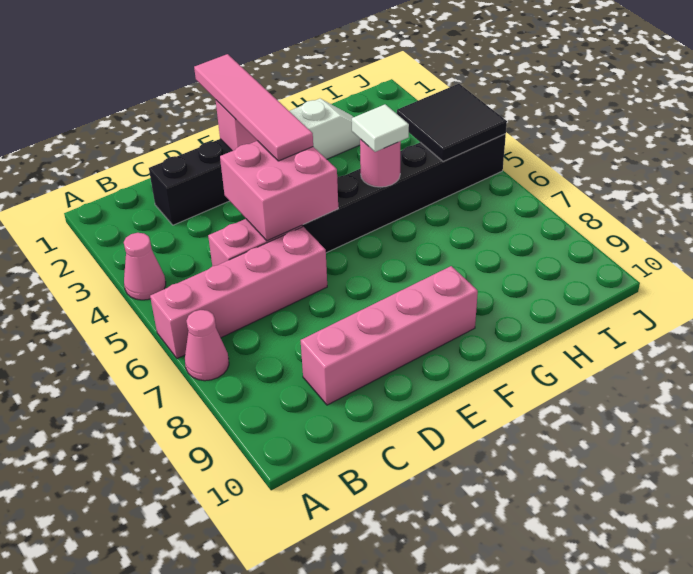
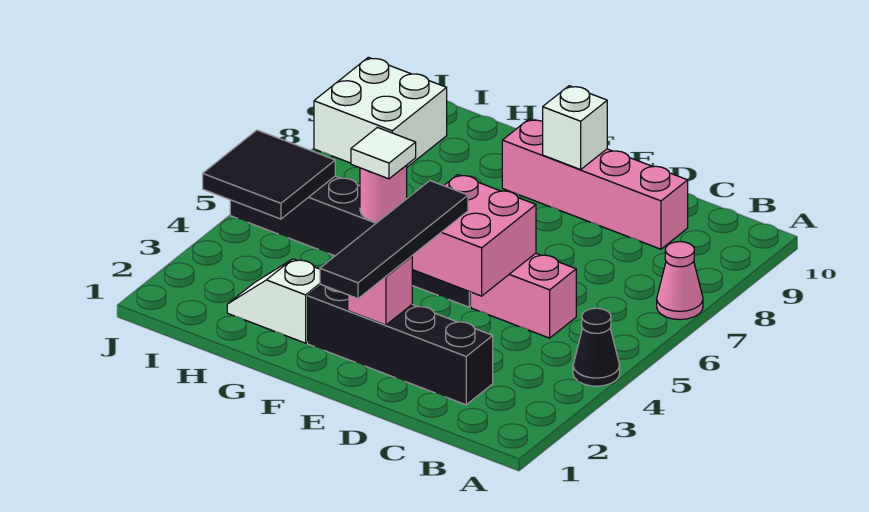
pink cone A4 level 1 -> black cone A4 level 1
pink brick A6:D6 level 1 -> none
pink tile E1:E4 level 3 -> black tile E1:E4 level 3
none -> white brick E9 level 2
none -> white brick I8:J9 level 1

